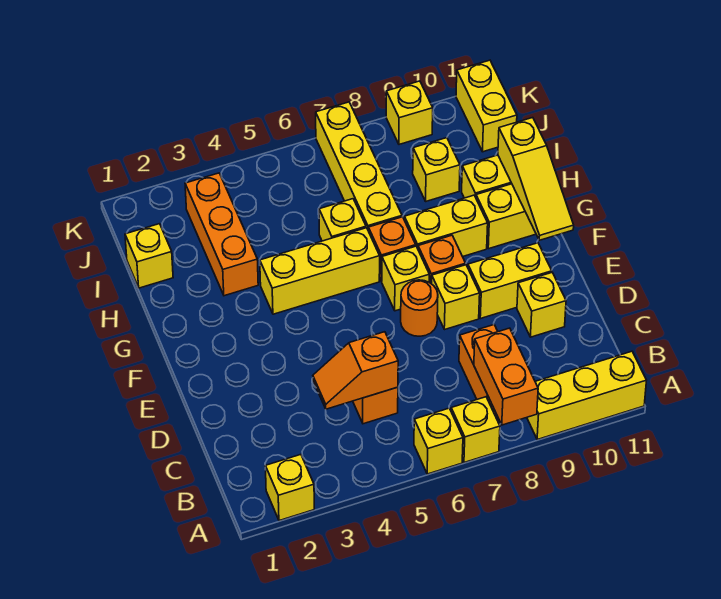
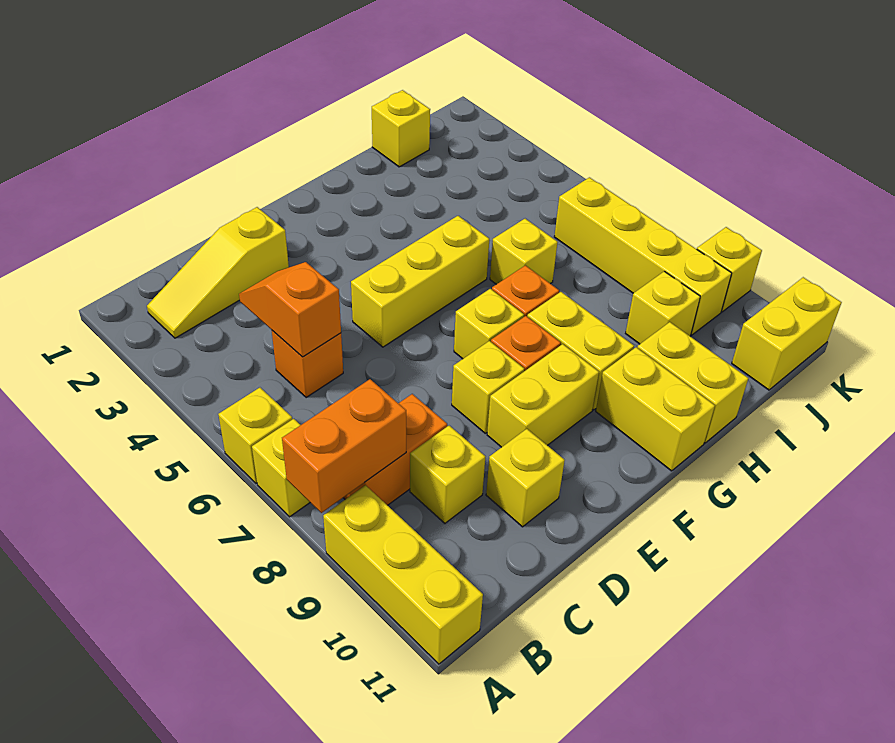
yellow brick A2 level 1 -> yellow brick C9 level 1
orange round brick E7 level 1 -> none
yellow brick E9:E10 level 1 -> yellow brick E9:F9 level 1
yellow slope F11:H11 level 2 top H -> yellow slope B2:D2 level 1 top D
yellow brick G4:G6 level 1 -> yellow brick E5:G5 level 1
orange brick H3:J3 level 1 -> none
yellow brick H7:K7 level 1 -> yellow brick J6:J9 level 1

